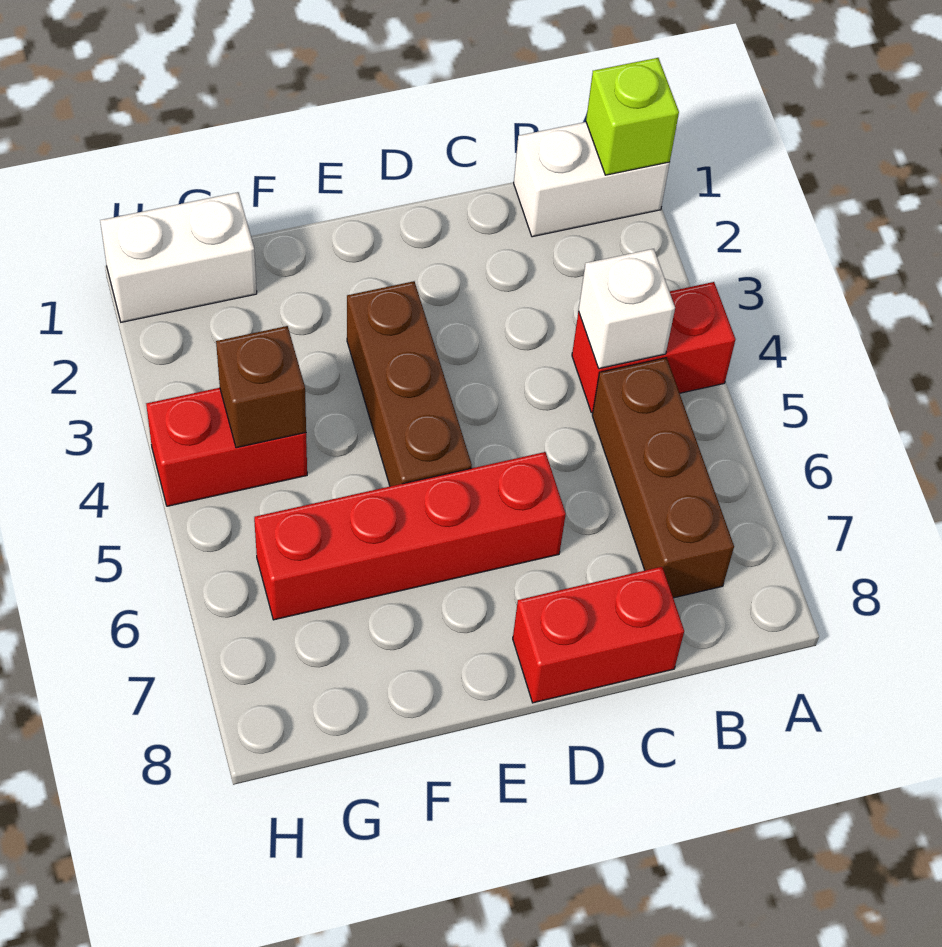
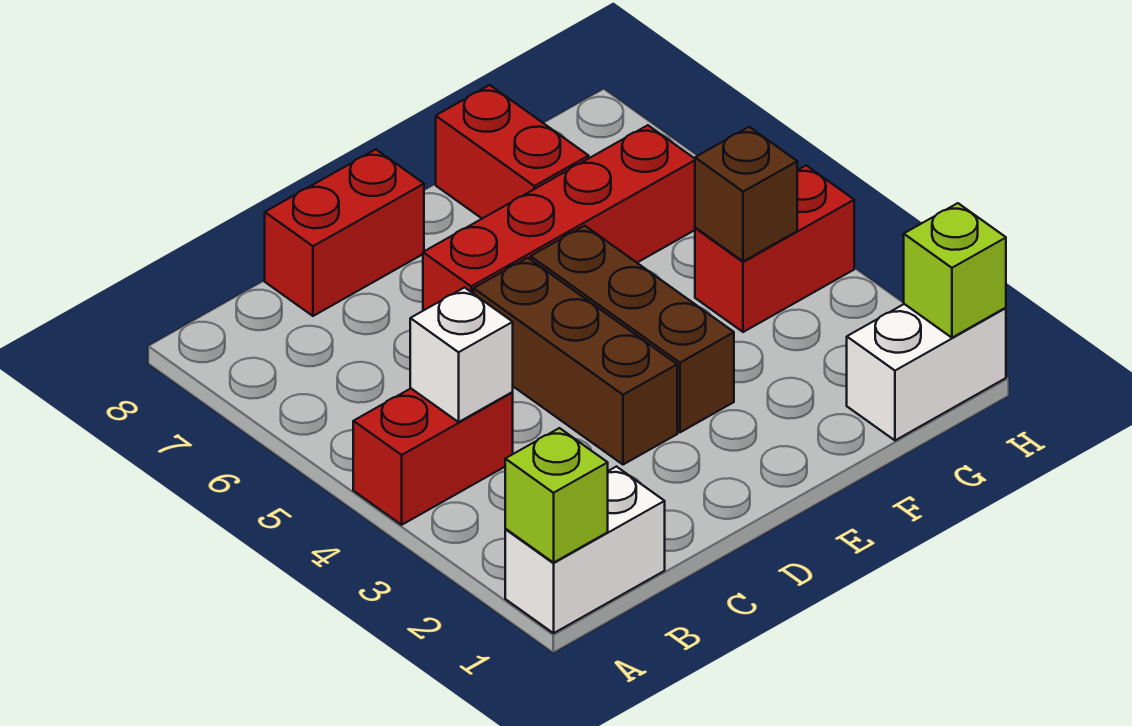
brown brick B5:B7 level 1 -> brown brick D3:D5 level 1
none -> red brick F7:F8 level 1
none -> lime brick H1 level 2

